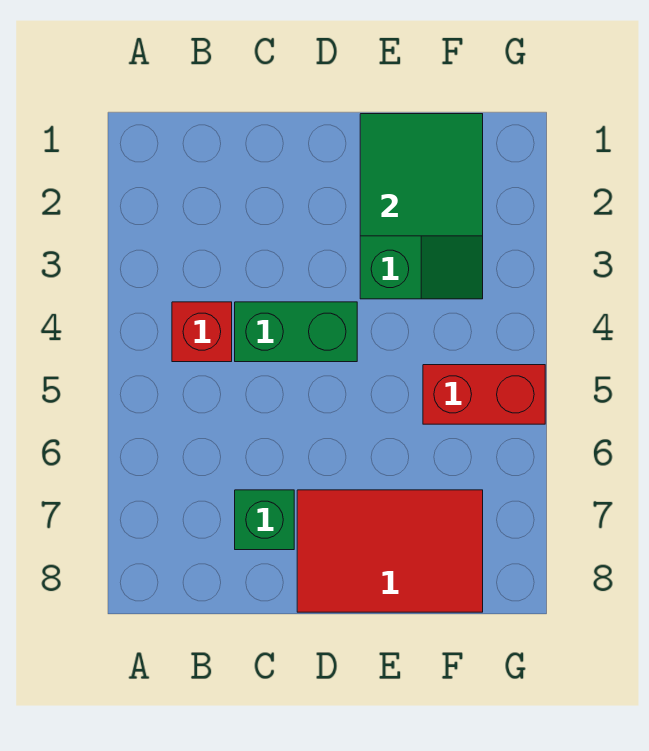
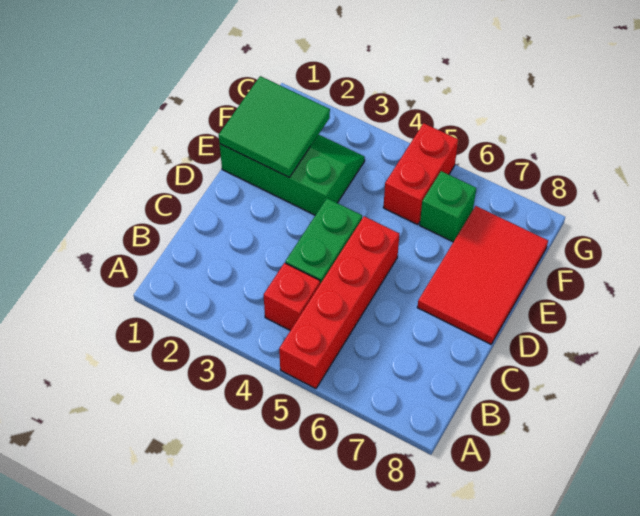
none -> red brick A5:D5 level 1
green brick C7 level 1 -> green brick F6 level 1

